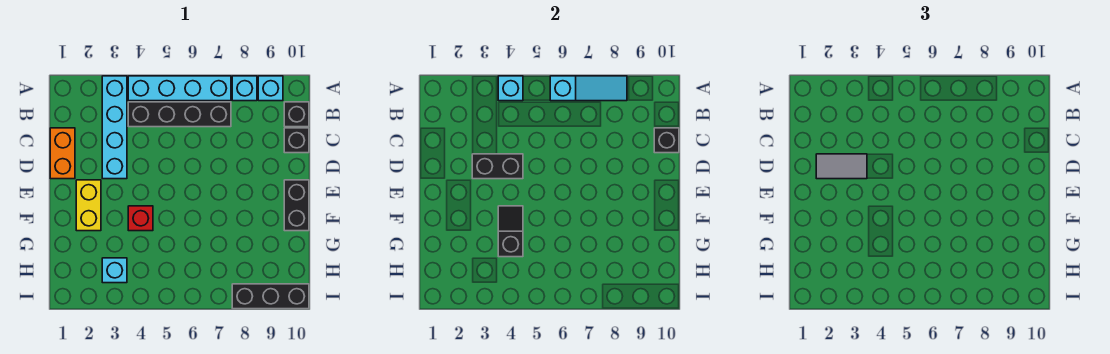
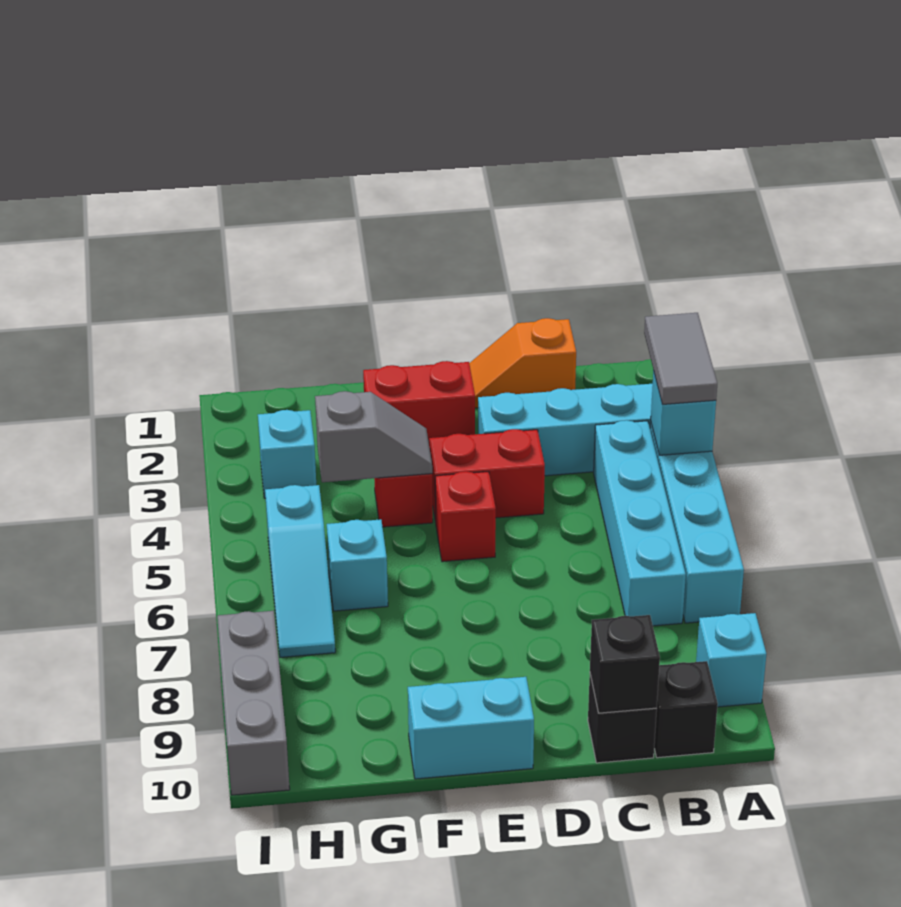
cyan slope A6:A8 level 2 top 6 -> cyan slope H5:H7 level 1 top 5
cyan brick A8 level 1 -> cyan brick G6 level 1
black brick B4:B7 level 1 -> cyan brick B4:B7 level 1
orange brick C1:D1 level 1 -> orange slope C1:D1 level 1 top C
grey tile D2:D3 level 3 -> grey tile A3:A4 level 3
black brick D3:D4 level 2 -> none
none -> red brick D4:E4 level 1
yellow brick E2:F2 level 1 -> red brick E2:F2 level 1
none -> red brick E5 level 1
black brick E10:F10 level 1 -> cyan brick E10:F10 level 1
black slope F4:G4 level 2 top G -> grey slope F4:G4 level 2 top G
black brick I8:I10 level 1 -> grey brick I8:I10 level 1

